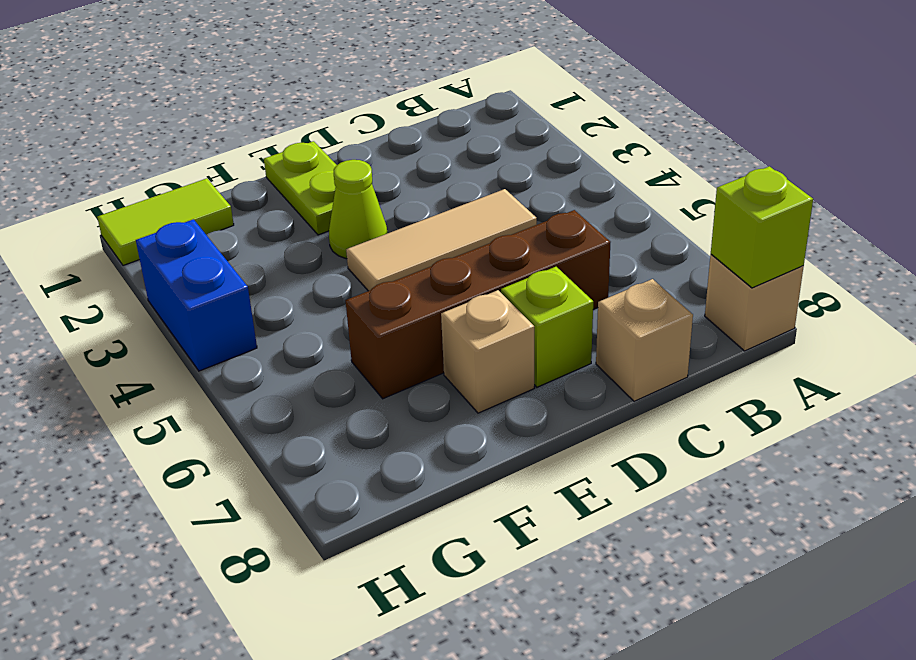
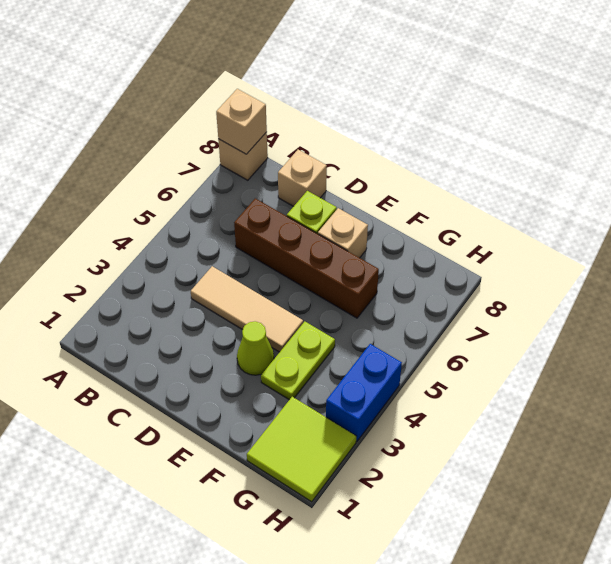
lime brick A8 level 2 -> tan brick A8 level 2
lime plate E1:E2 level 1 -> lime plate F3:F4 level 1
lime tile G1:H1 level 1 -> lime tile G1:H2 level 1

